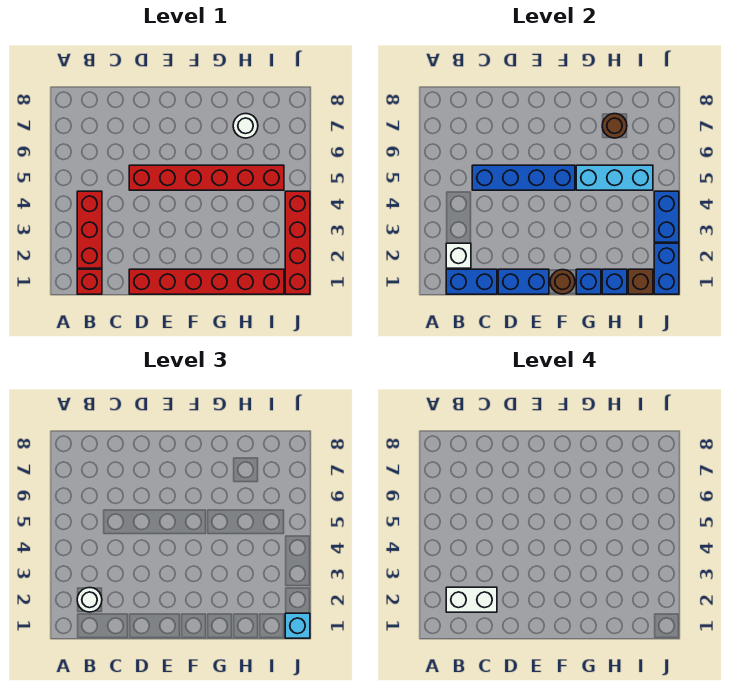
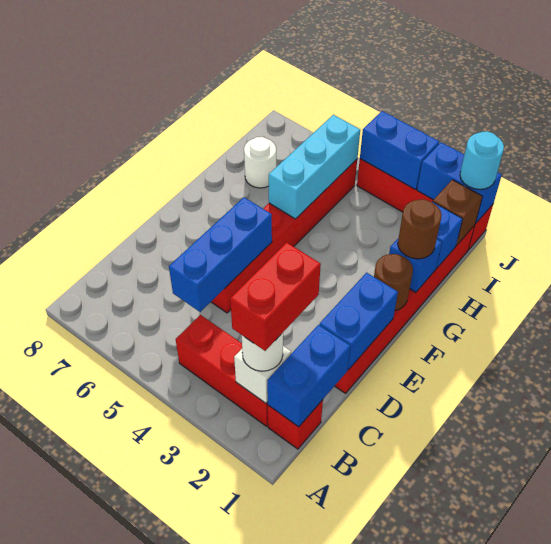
white brick B2:C2 level 4 -> red brick B2:C2 level 4
blue brick C5:F5 level 2 -> blue brick C5:E5 level 2
brown round brick H7 level 2 -> brown round brick G1 level 3
cyan brick J1 level 3 -> cyan round brick J1 level 3

